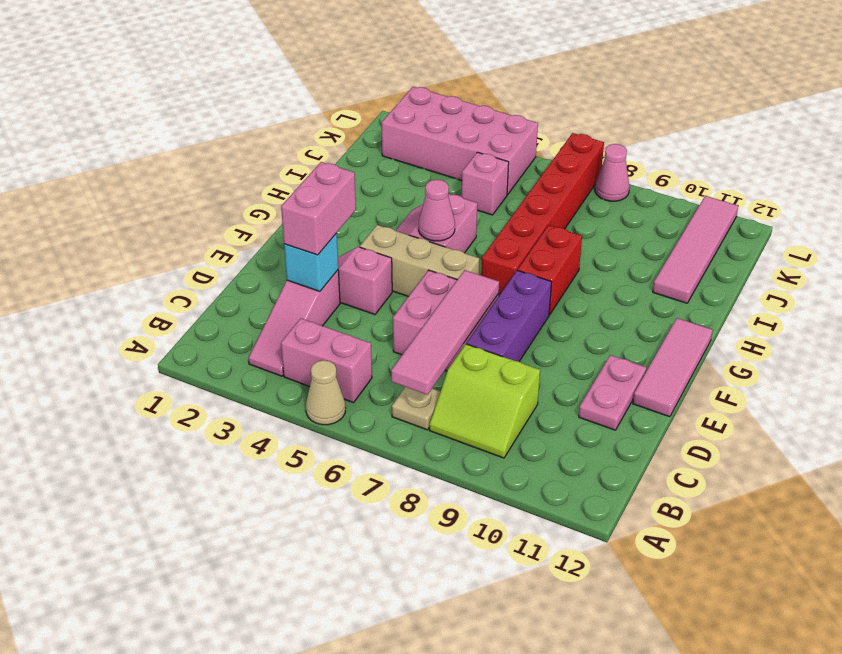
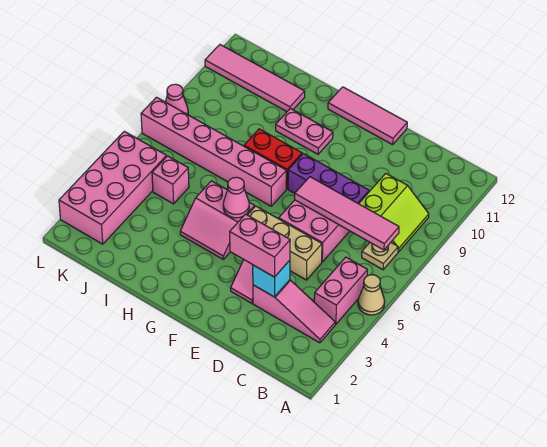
pink plate D11:E11 level 1 -> pink plate G10:H10 level 1
tan brick F4:F6 level 1 -> tan brick D5:F5 level 1
red brick G7:L7 level 1 -> pink brick G7:L7 level 1

